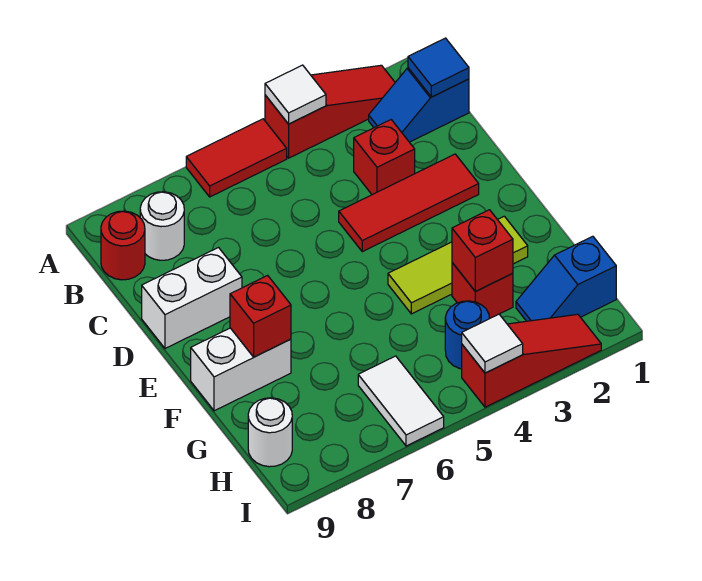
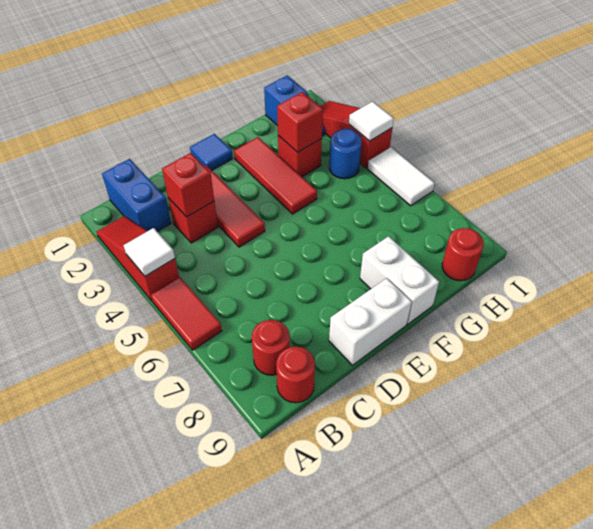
blue slope B1:B2 level 1 top 1 -> blue brick B1:B2 level 1
blue tile B1 level 2 -> blue tile E1 level 1
white round brick B8 level 1 -> red round brick B8 level 1
white brick D8:D9 level 1 -> white brick D9:E9 level 1
lime tile F2:F4 level 1 -> red tile F2:F4 level 1
red brick F8 level 2 -> red brick C3 level 2
white tile H6:I6 level 1 -> white tile I5:I6 level 1
white round brick H9 level 1 -> red round brick H9 level 1

